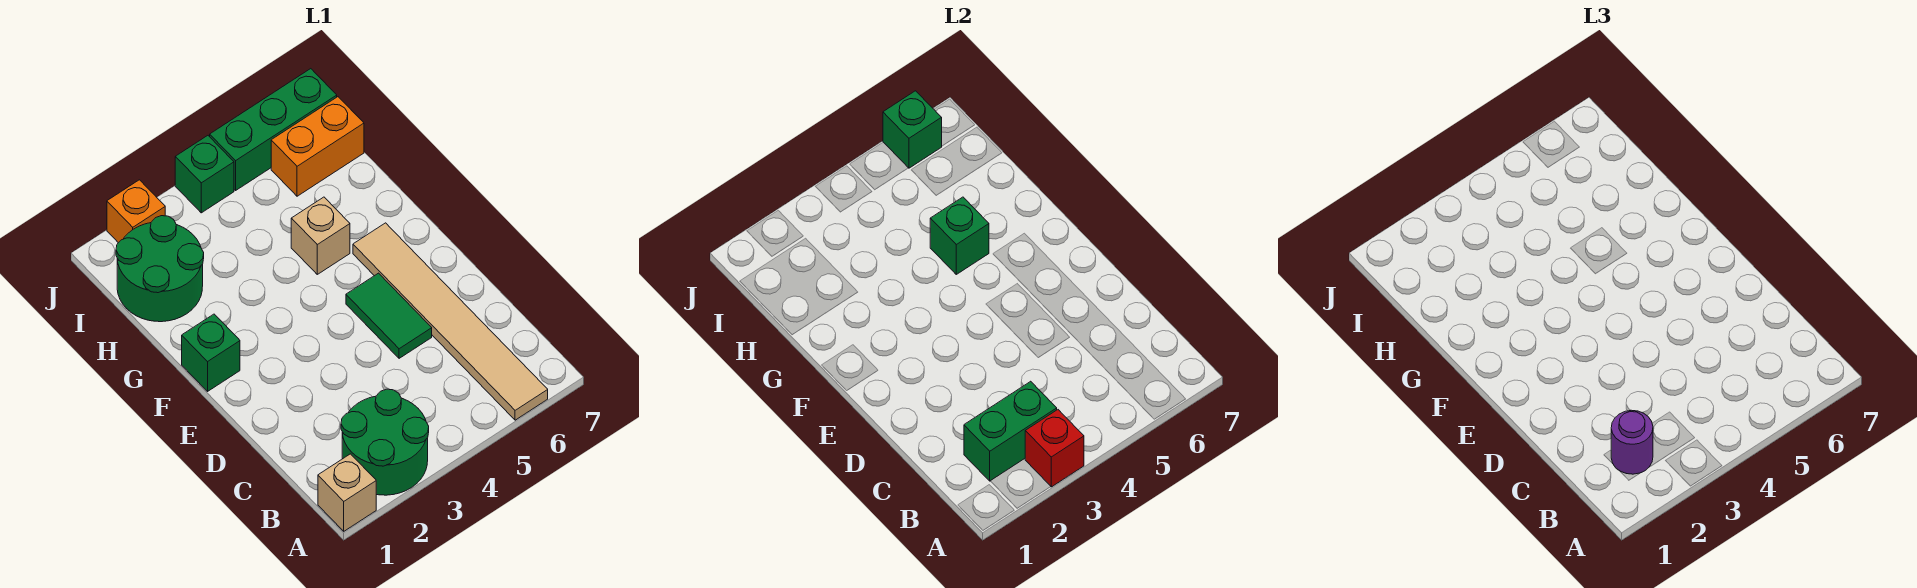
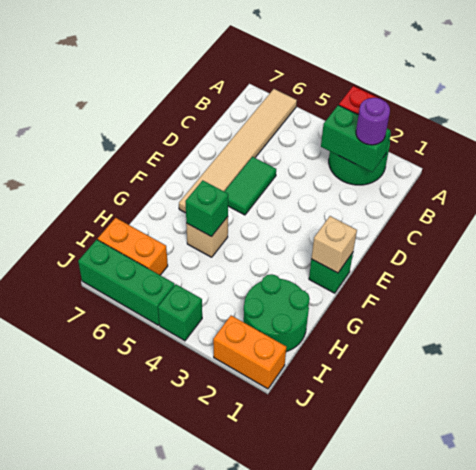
tan brick A1 level 1 -> tan brick F1 level 2
orange brick J2 level 1 -> orange brick J1:J2 level 1
green brick J6 level 2 -> none

